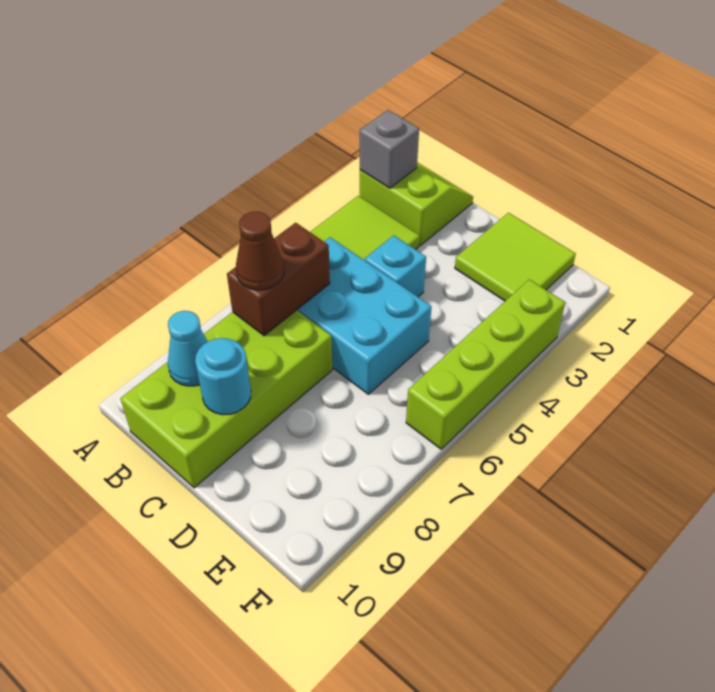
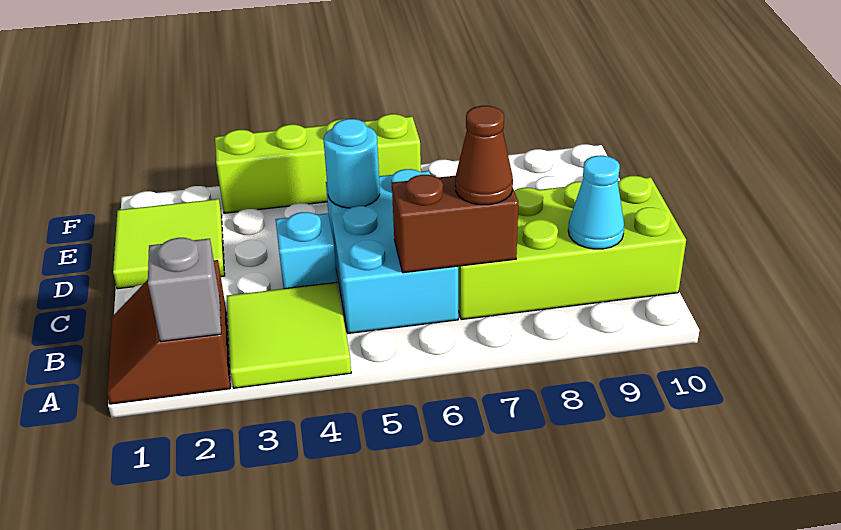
lime slope A1:B2 level 1 top 2 -> brown slope A1:B2 level 1 top 2
cyan round brick C9 level 2 -> cyan round brick D5 level 2

